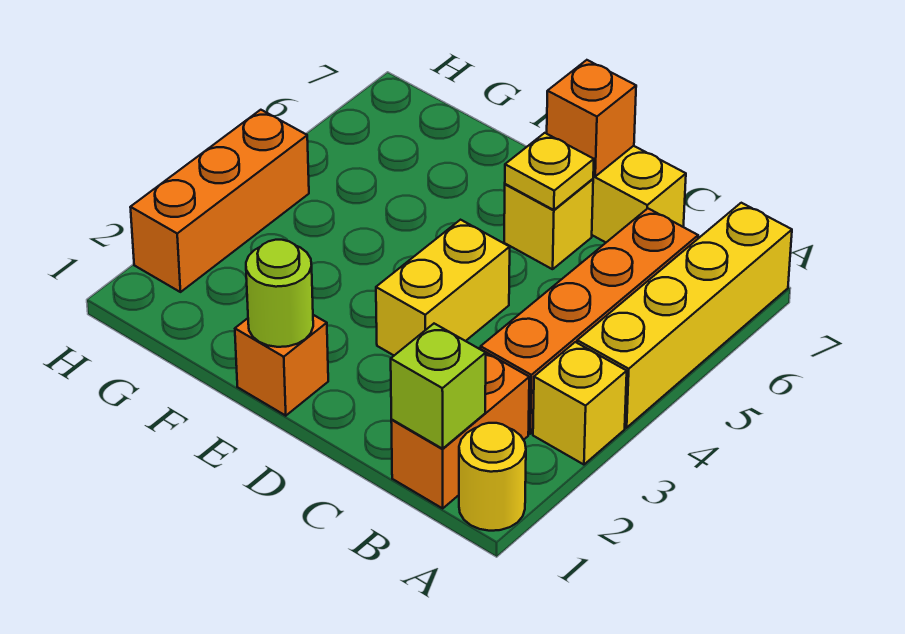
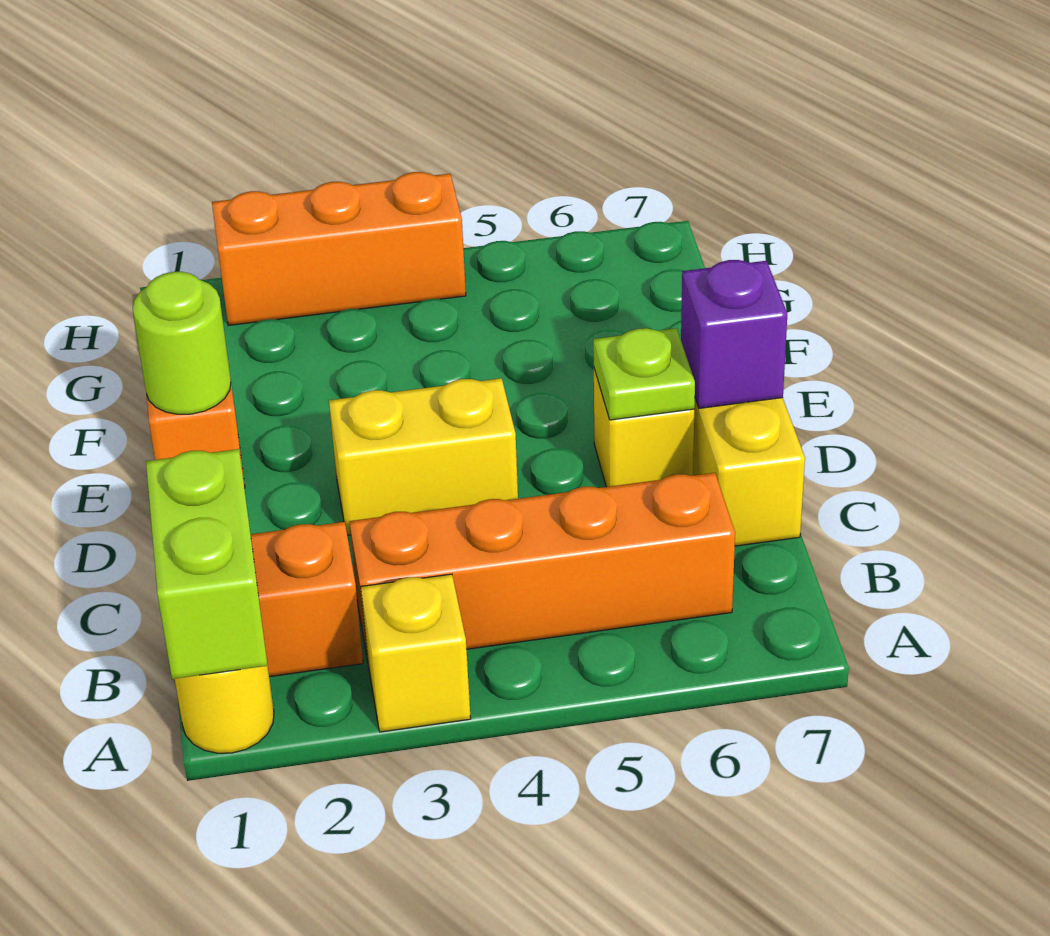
yellow brick A4:A7 level 1 -> none
lime brick B1 level 2 -> lime brick A1:B1 level 2
yellow plate D6 level 2 -> lime plate D6 level 2
orange brick D7 level 2 -> purple brick D7 level 2

